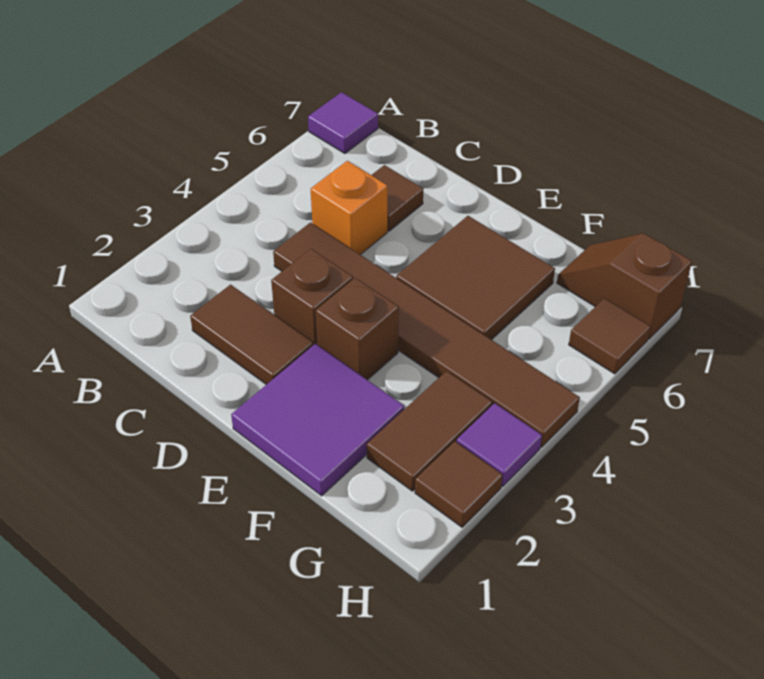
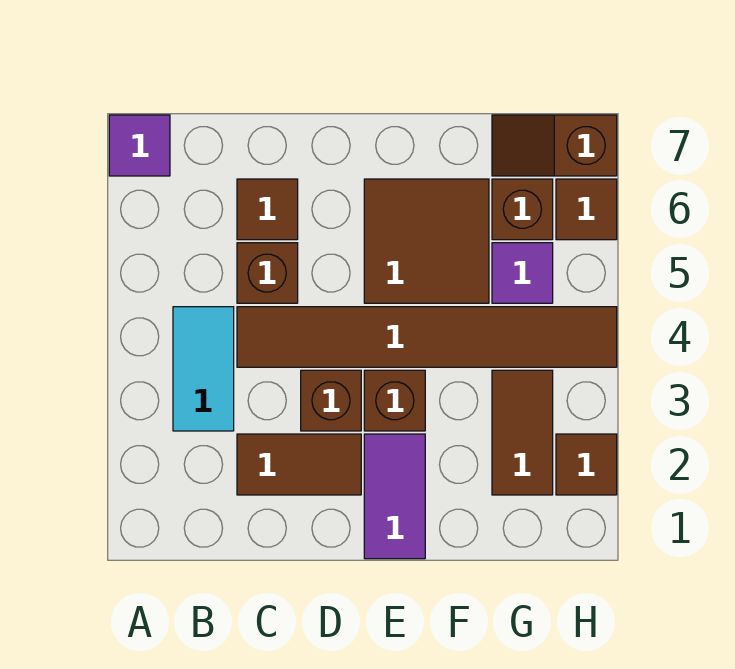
none -> cyan tile B3:B4 level 1
orange brick C5 level 1 -> brown brick C5 level 1
purple tile E1:F2 level 1 -> purple tile E1:E2 level 1
none -> brown brick G6 level 1
purple tile H3 level 1 -> purple tile G5 level 1

